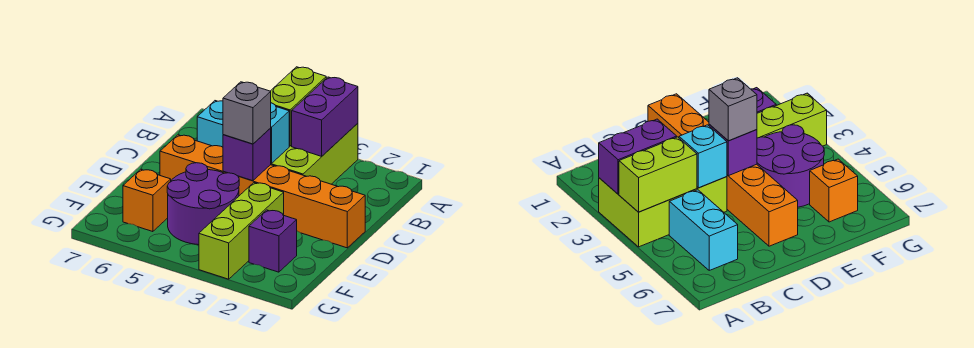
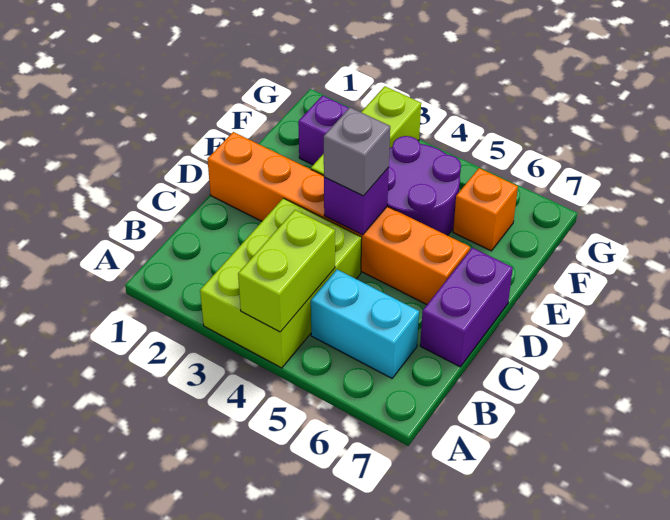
purple brick A3:B3 level 2 -> purple brick C7:D7 level 1
cyan brick C4 level 2 -> none

